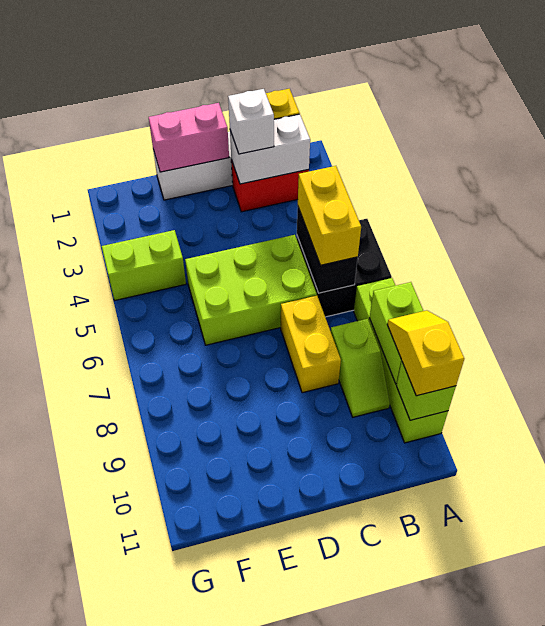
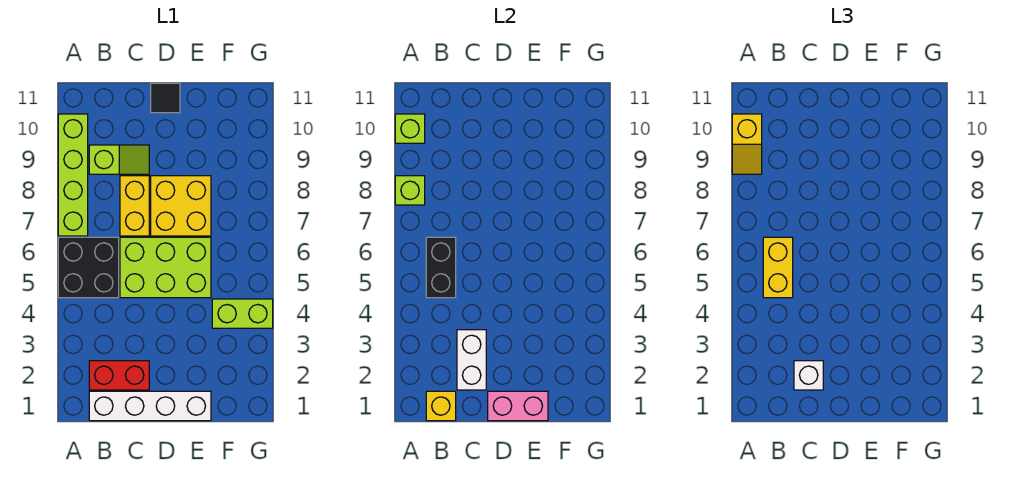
lime brick A8:A9 level 2 -> lime brick A8 level 2
white brick B2:C2 level 2 -> white brick C2:C3 level 2
lime slope B8:B9 level 1 top 8 -> lime slope B9:C9 level 1 top B
none -> yellow brick D7:E8 level 1
none -> black tile D11 level 1

